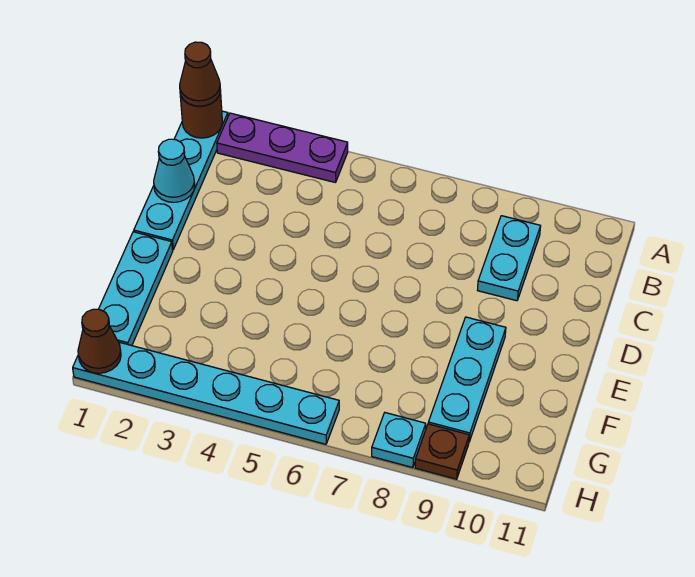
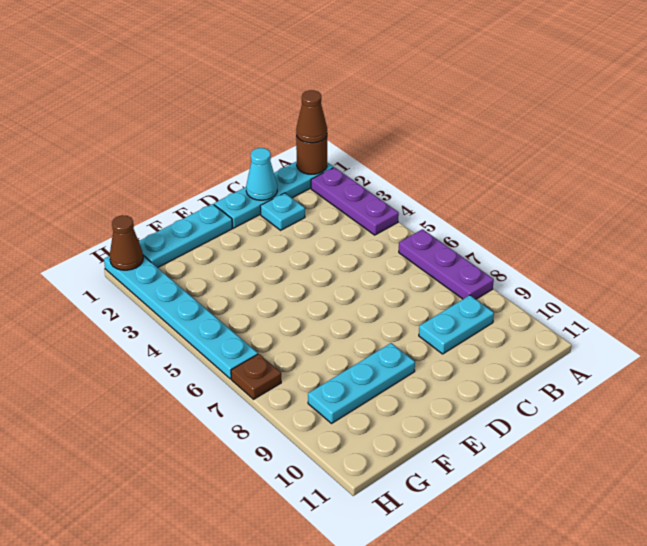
none -> purple plate A6:A8 level 1
cyan plate H8 level 1 -> cyan plate C2 level 1
brown plate H9 level 1 -> brown plate H7 level 1

